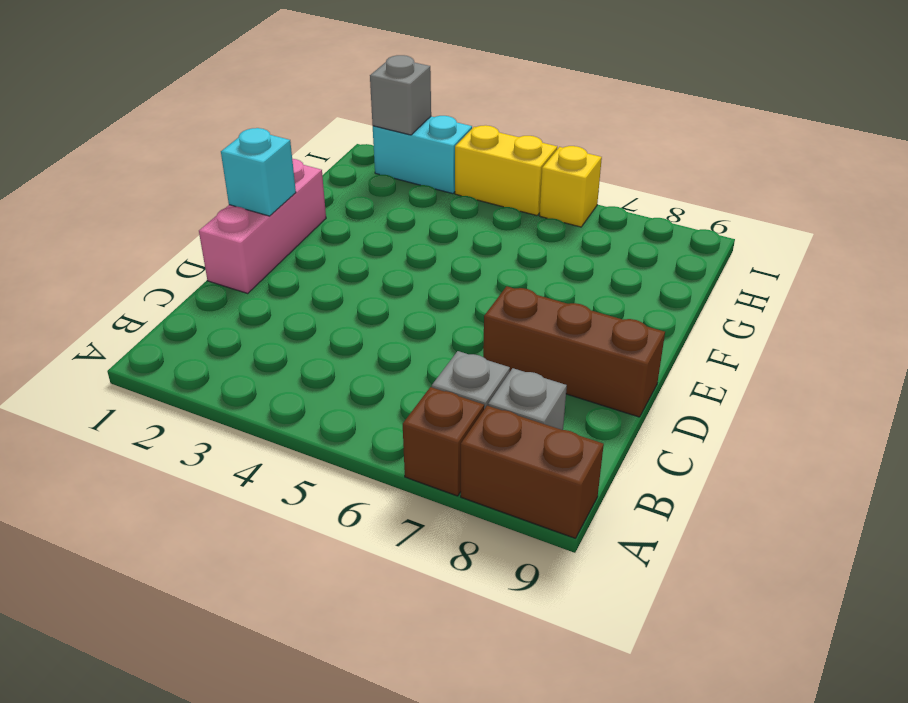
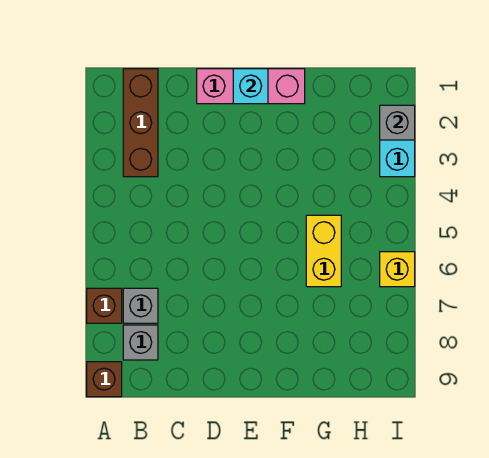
brown brick A8:A9 level 1 -> brown brick A9 level 1
brown brick D7:D9 level 1 -> brown brick B1:B3 level 1
yellow brick I4:I5 level 1 -> yellow brick G5:G6 level 1

